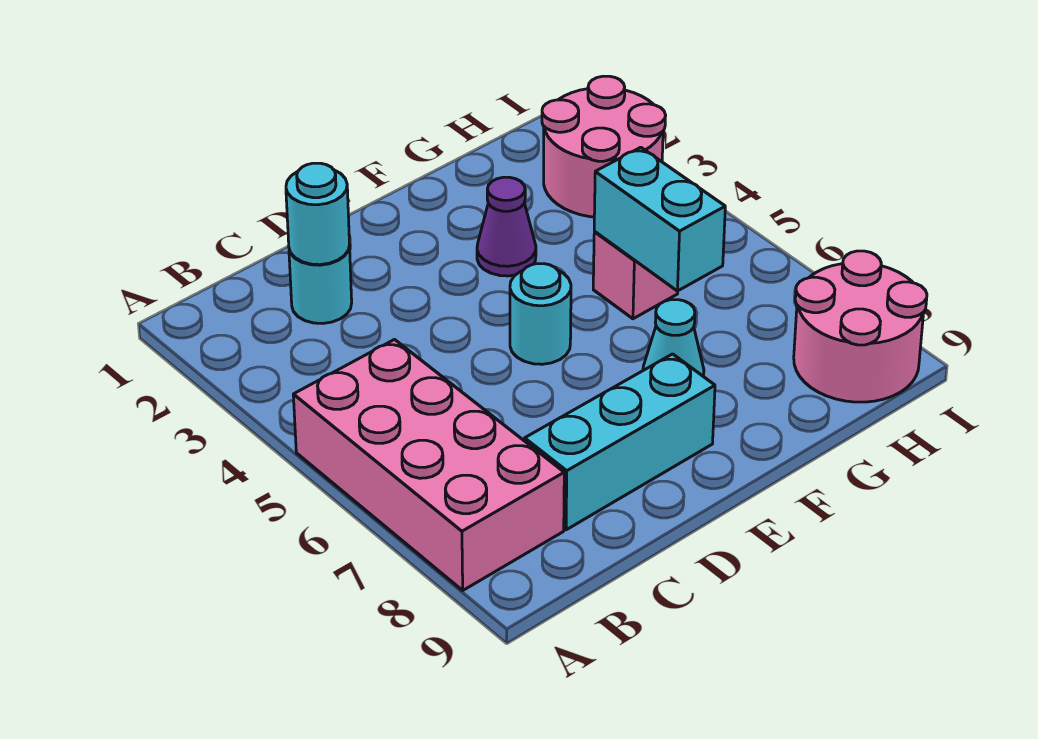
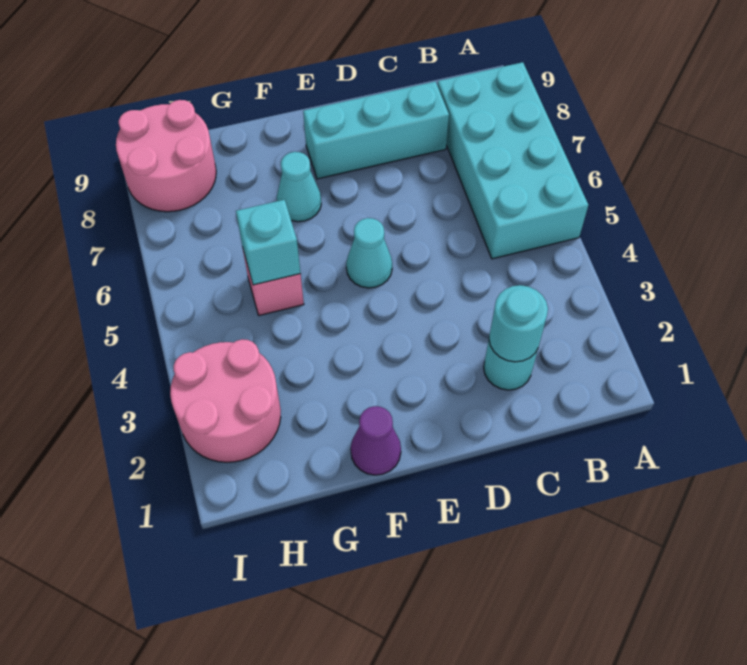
pink brick A5:B8 level 1 -> cyan brick A5:B8 level 1
cyan round brick E5 level 1 -> cyan cone E5 level 1
purple cone F3 level 1 -> purple cone F1 level 1
cyan brick G5:G6 level 2 -> cyan brick G5 level 2

